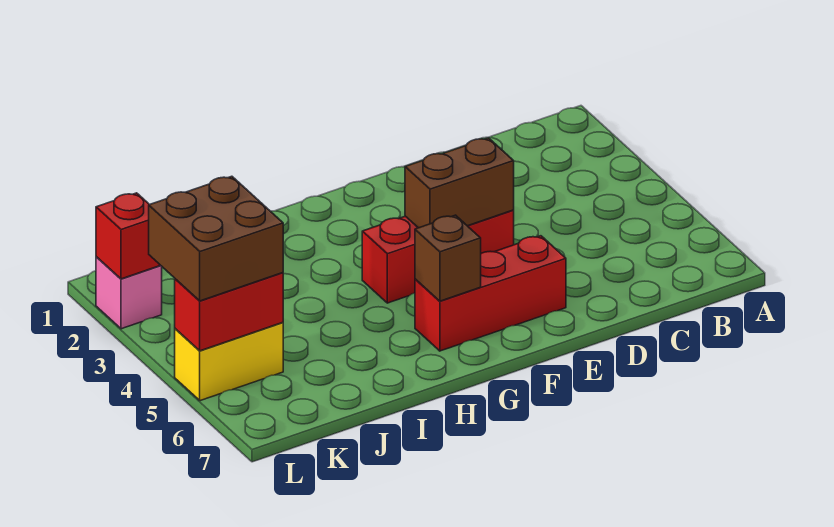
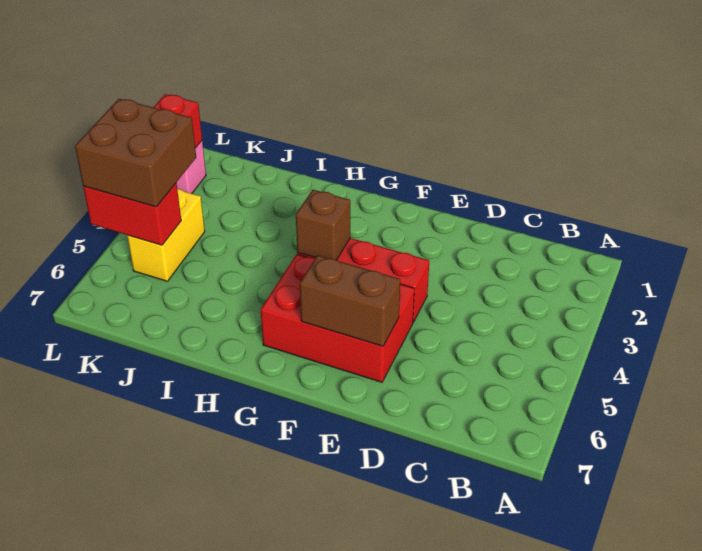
brown brick E4:F4 level 2 -> brown brick E6:F6 level 2
red brick E6:G6 level 1 -> red brick E5:G6 level 1
brown brick G6 level 2 -> brown brick G4 level 2
yellow brick K5:L5 level 1 -> yellow brick K4:K5 level 1

